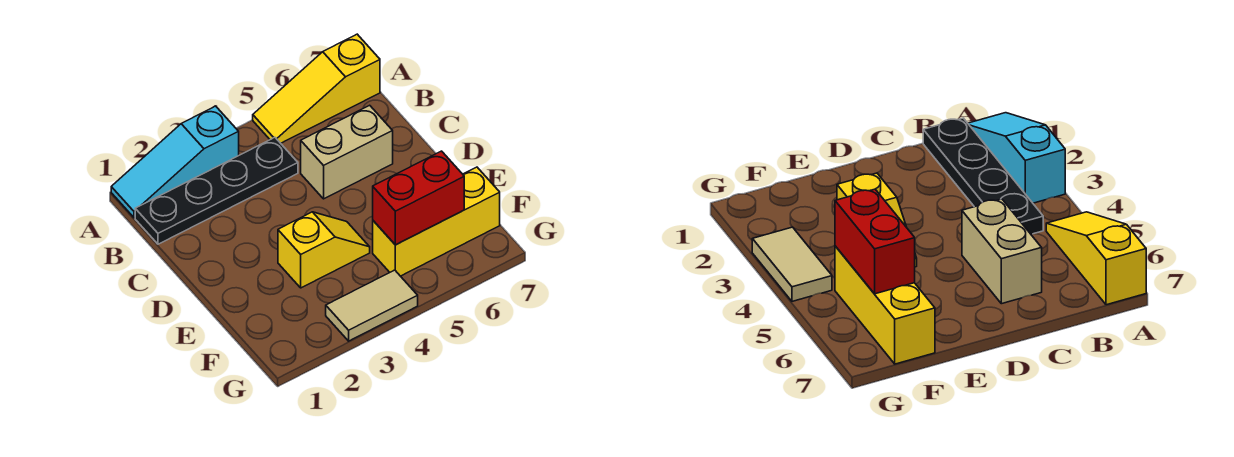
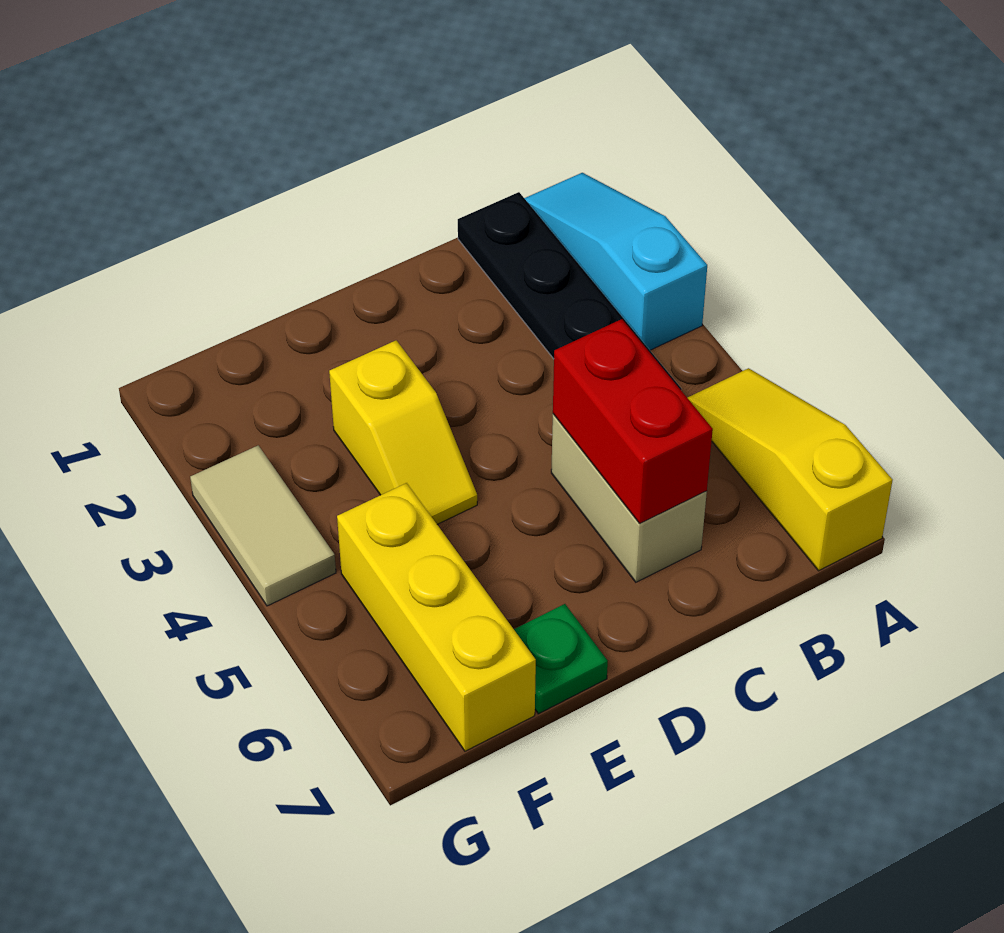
none -> green plate E7 level 1
red brick F5:F6 level 2 -> red brick C5:C6 level 2

